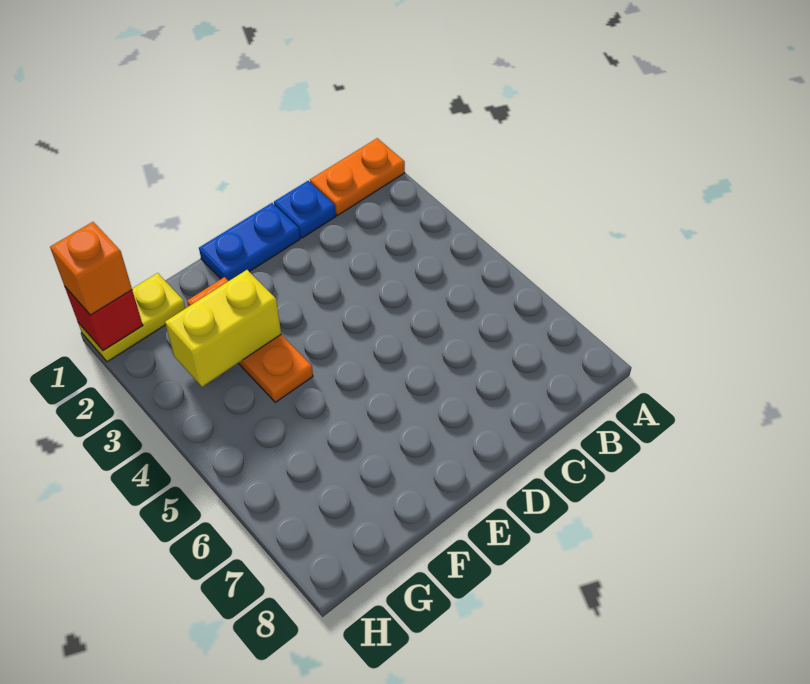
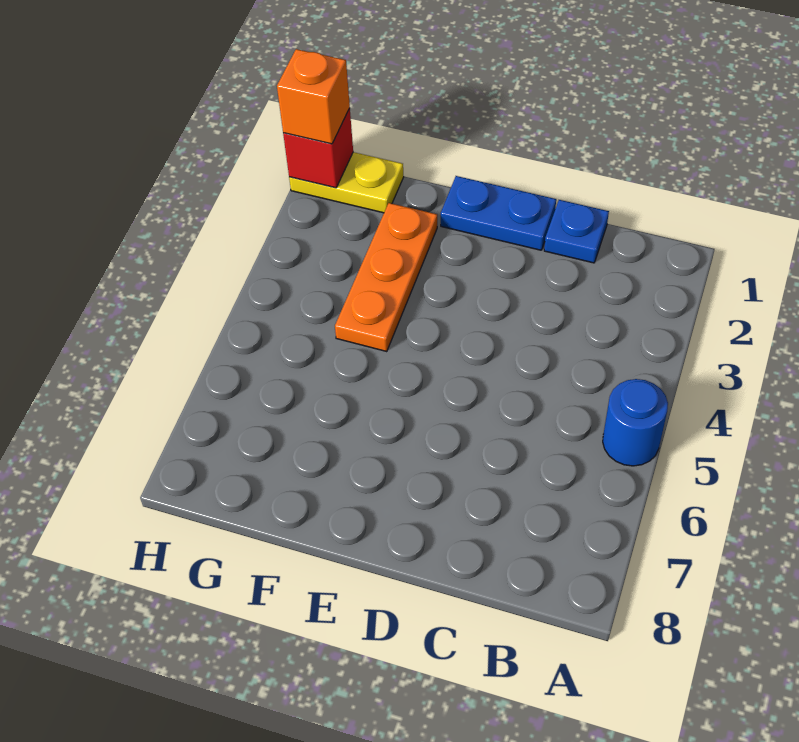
orange plate A1:B1 level 1 -> none
none -> blue round brick A5 level 1
yellow brick F3:G3 level 2 -> none

